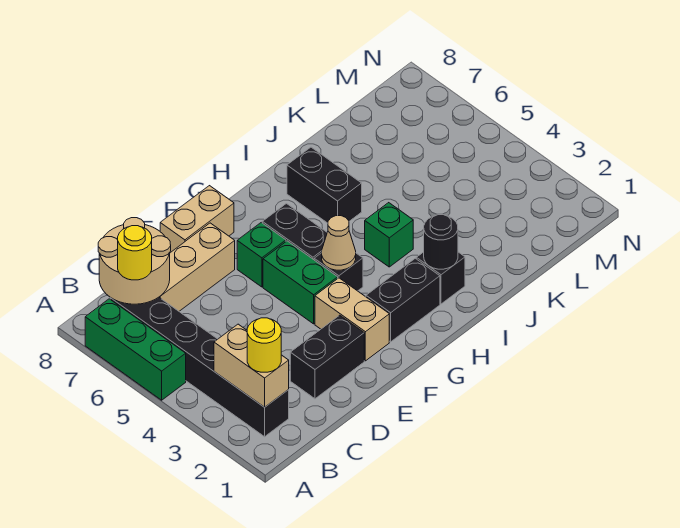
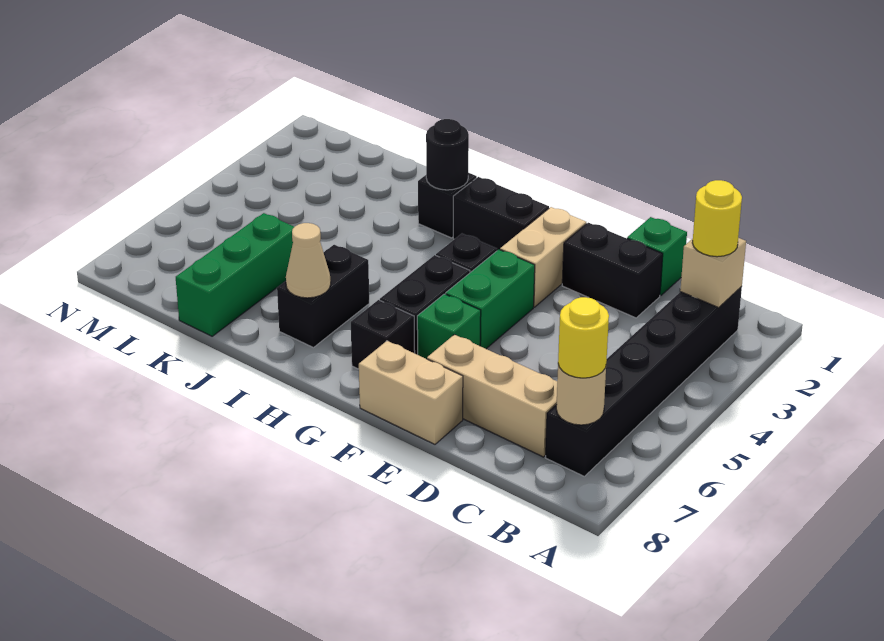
green brick A5:A7 level 1 -> green brick K6:K8 level 1
tan brick B2:B3 level 2 -> tan brick B2 level 2
tan round brick B7:C8 level 2 -> tan round brick B7 level 2
tan cone G4 level 2 -> tan cone I7 level 2
none -> black brick G7 level 1
green brick I4 level 1 -> green brick D1 level 1

